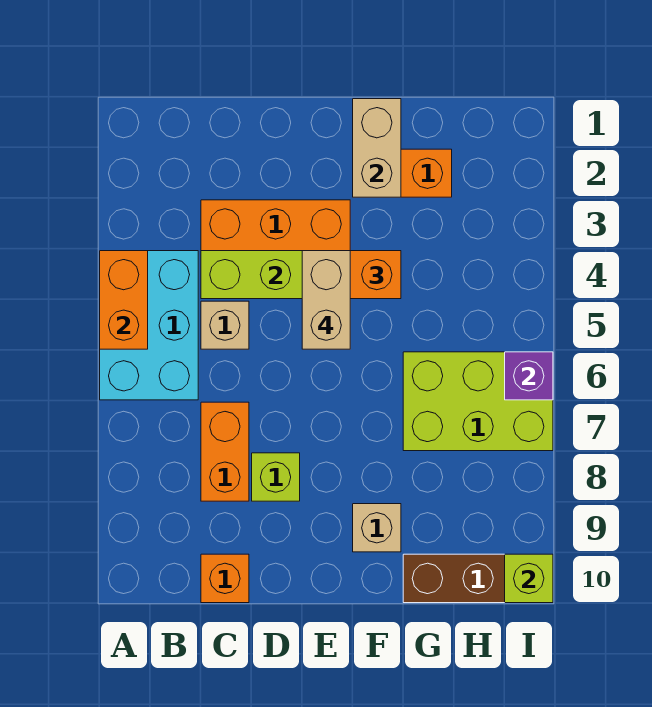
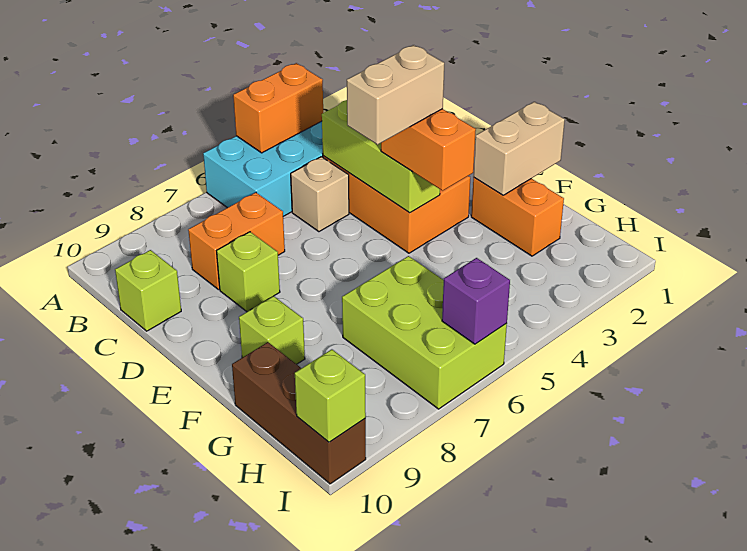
orange brick C10 level 1 -> lime brick C10 level 1
tan brick F9 level 1 -> lime brick F9 level 1

